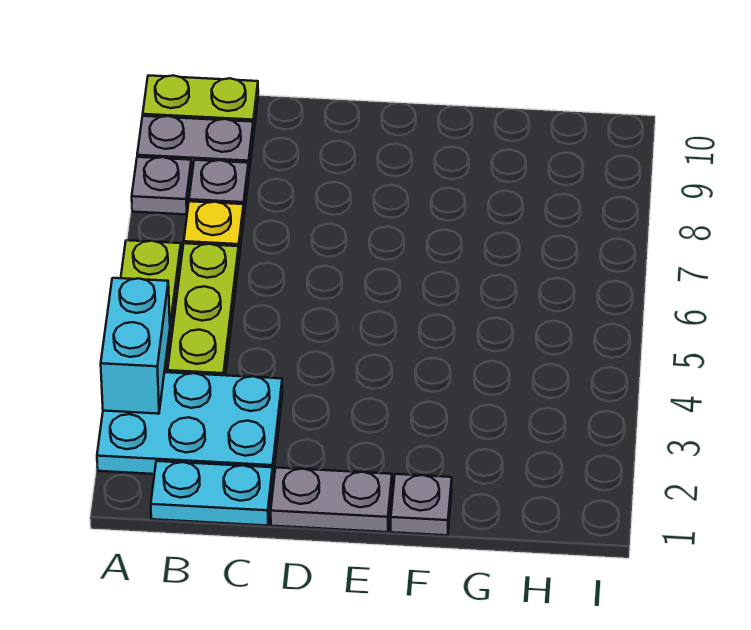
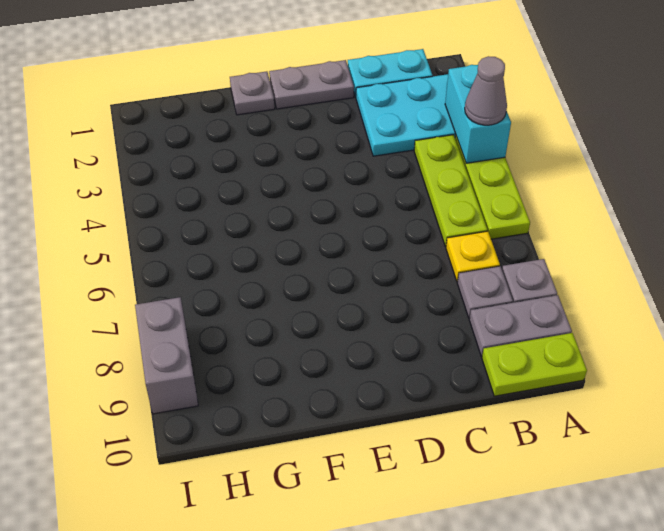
none -> grey cone A4 level 3
none -> grey brick I8:I9 level 1

